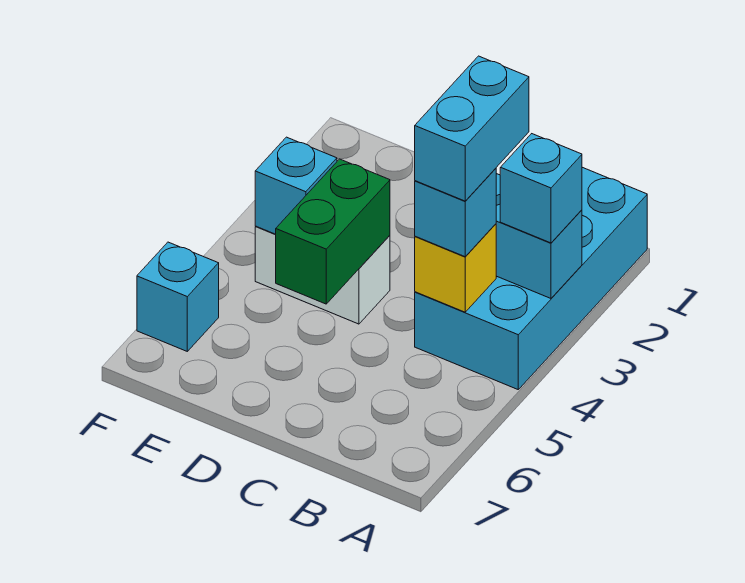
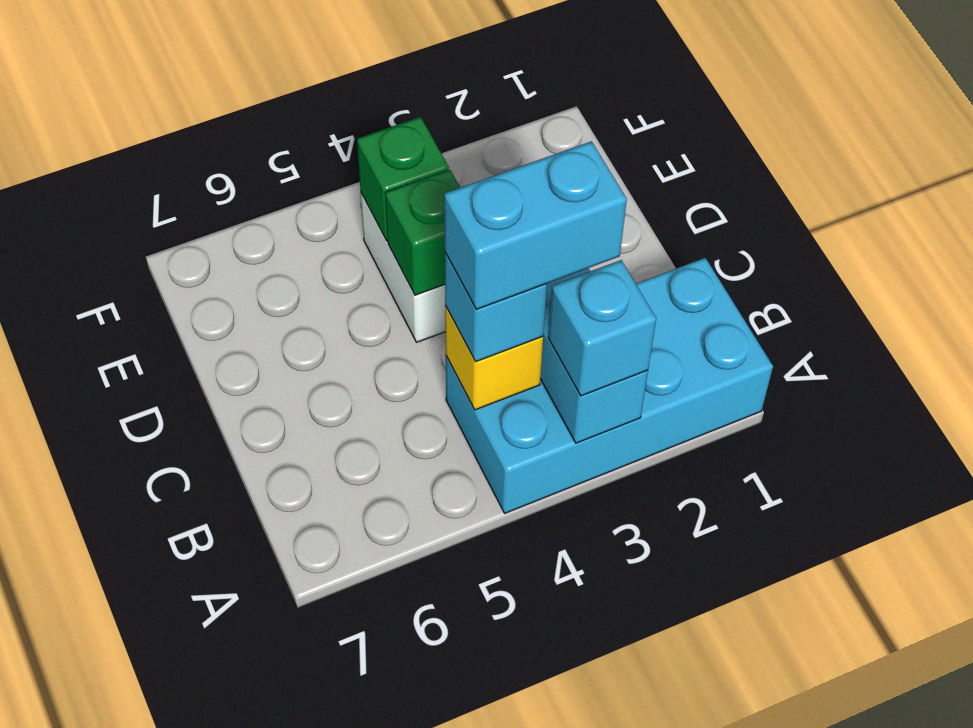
green brick D4:D5 level 2 -> green brick D4 level 2
cyan brick E4 level 2 -> green brick E4 level 2
cyan brick F6 level 1 -> none

